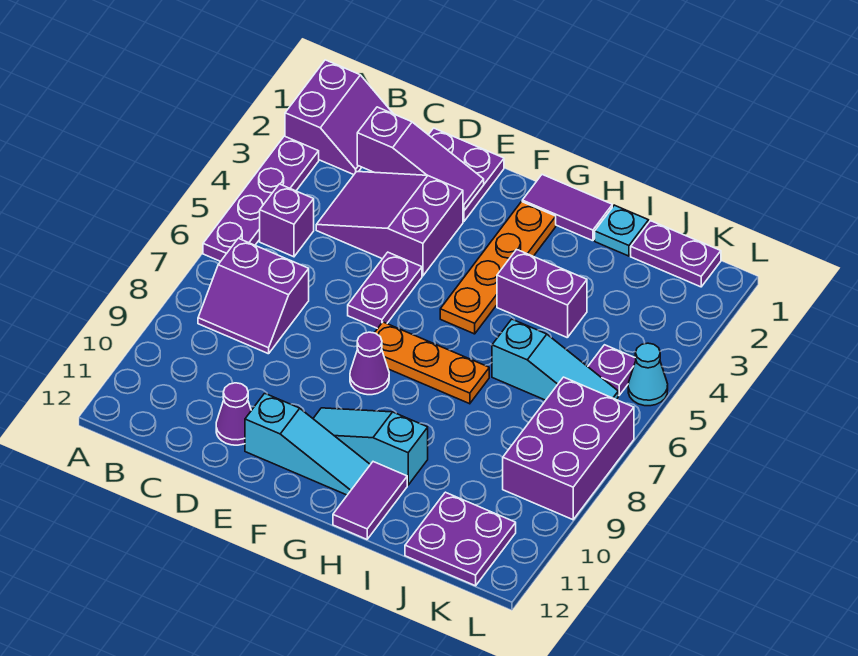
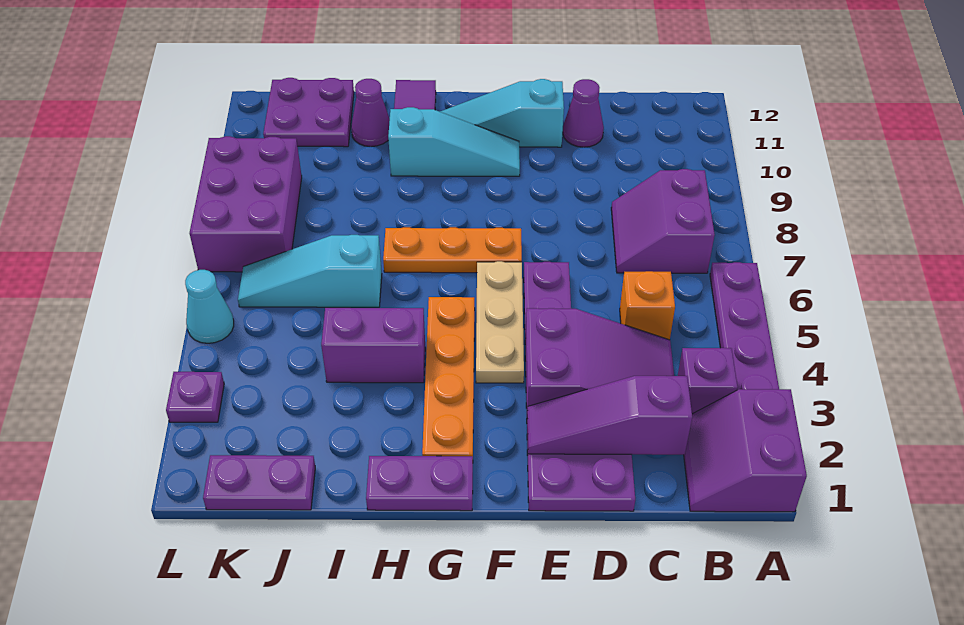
purple brick B5 level 1 -> purple brick B3 level 1
purple slope B7:C8 level 1 top 7 -> purple slope B7:C8 level 1 top B
none -> orange brick C5 level 1
none -> tan plate F4:F6 level 1
purple cone F8 level 1 -> purple cone I11 level 1
purple tile G1:H1 level 1 -> purple plate G1:H1 level 1
cyan plate I1 level 1 -> none
purple plate K5 level 1 -> purple plate L3 level 1

